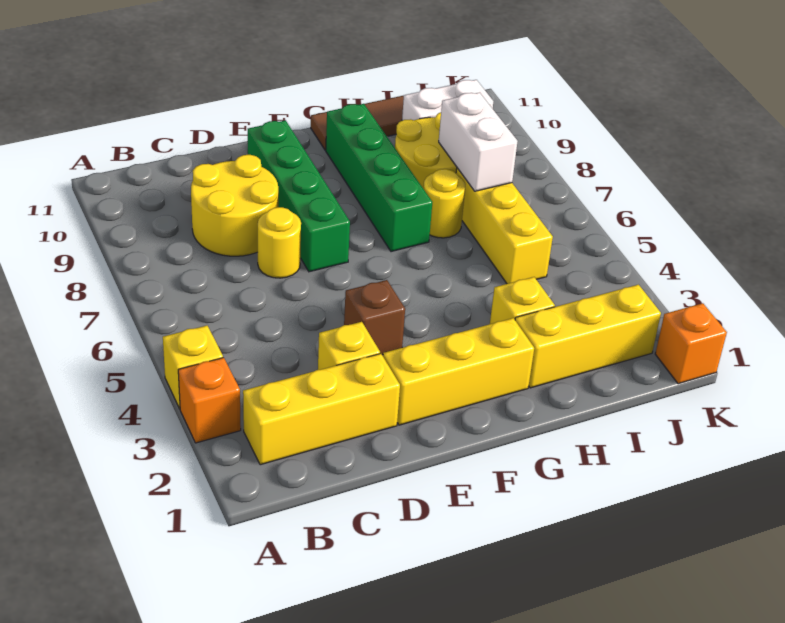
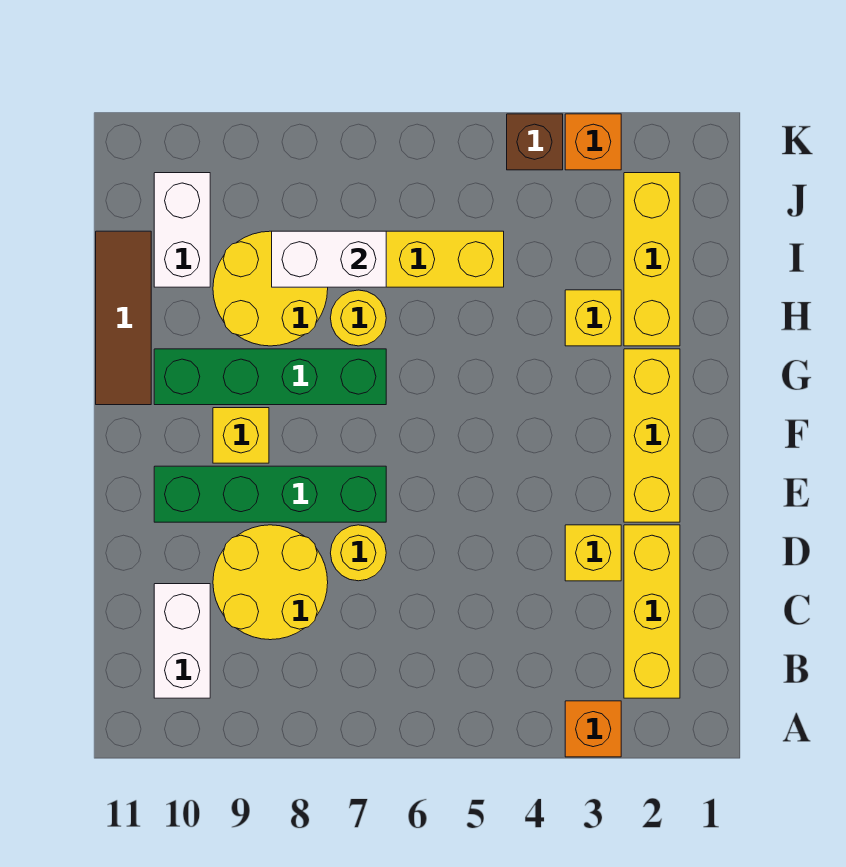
yellow brick A4 level 1 -> yellow brick F9 level 1
none -> white brick B10:C10 level 1
brown brick E4 level 1 -> brown brick K4 level 1
orange brick K1 level 1 -> orange brick K3 level 1

